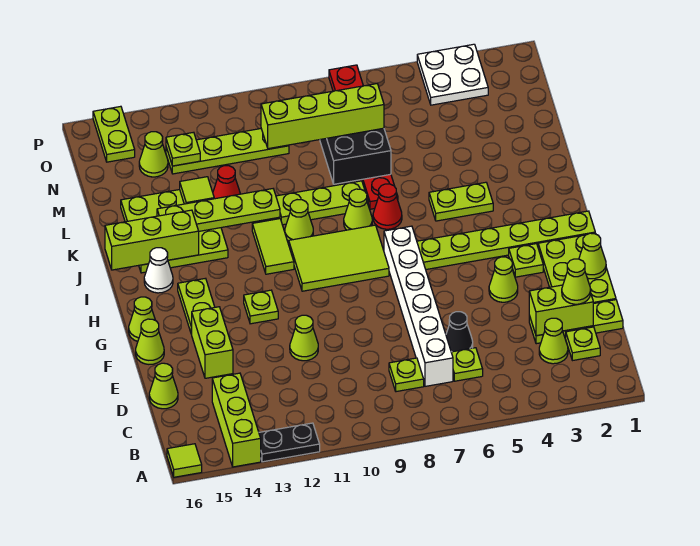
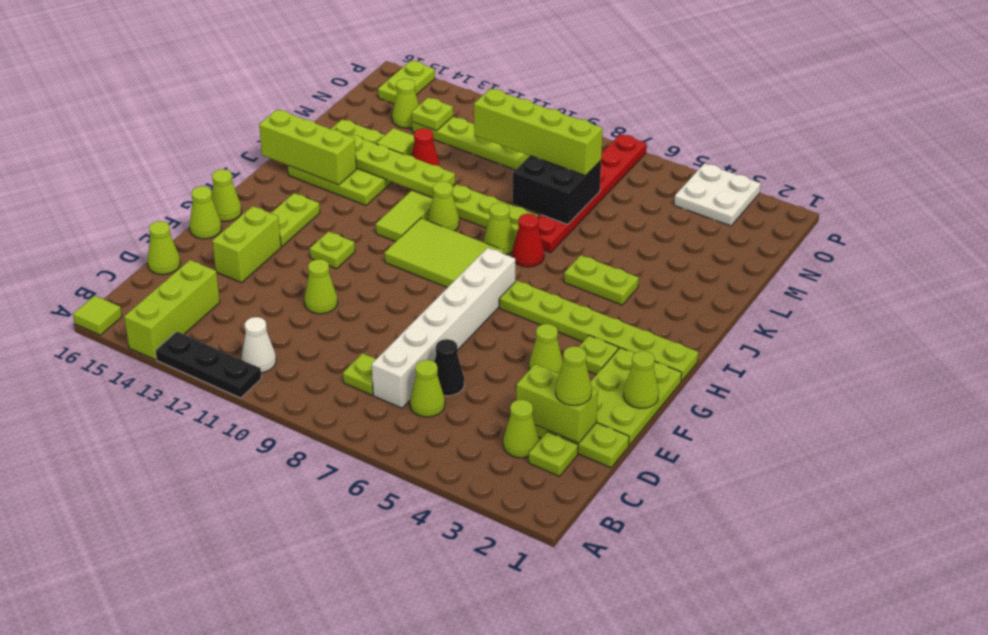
black plate A12:A13 level 1 -> black plate A11:A13 level 1
lime plate C6 level 1 -> lime cone C6 level 1
white cone I15 level 1 -> white cone B11 level 1

